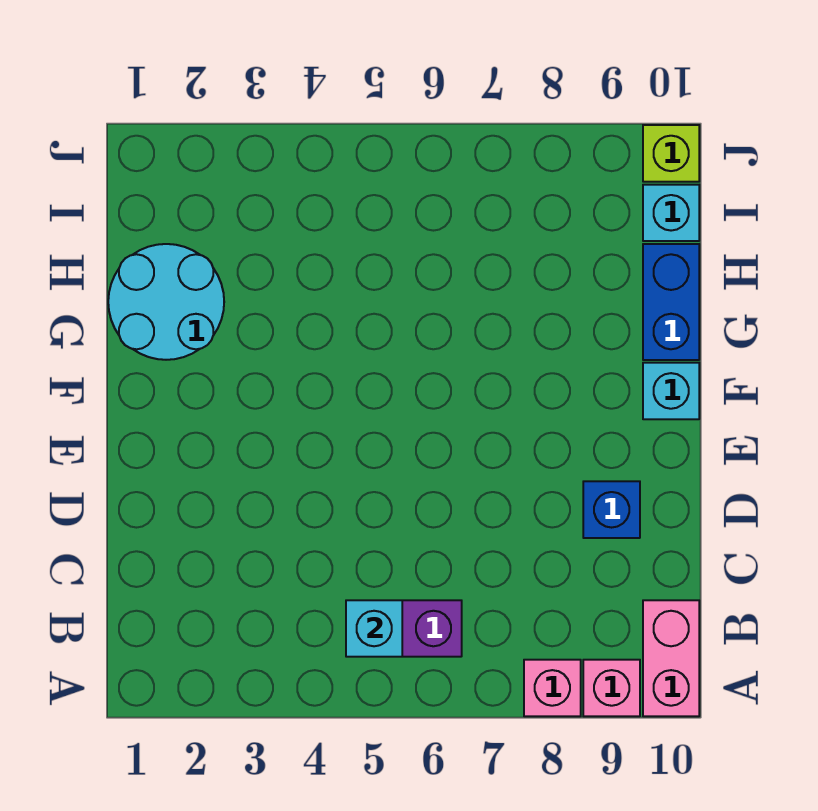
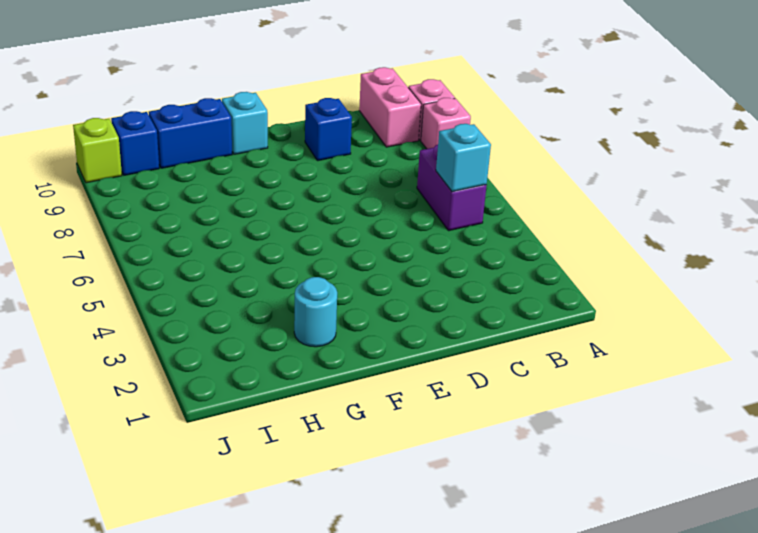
pink brick A10:B10 level 1 -> pink brick B9:B10 level 1
cyan round brick G1:H2 level 1 -> cyan round brick G2 level 1
cyan brick I10 level 1 -> blue brick I10 level 1

